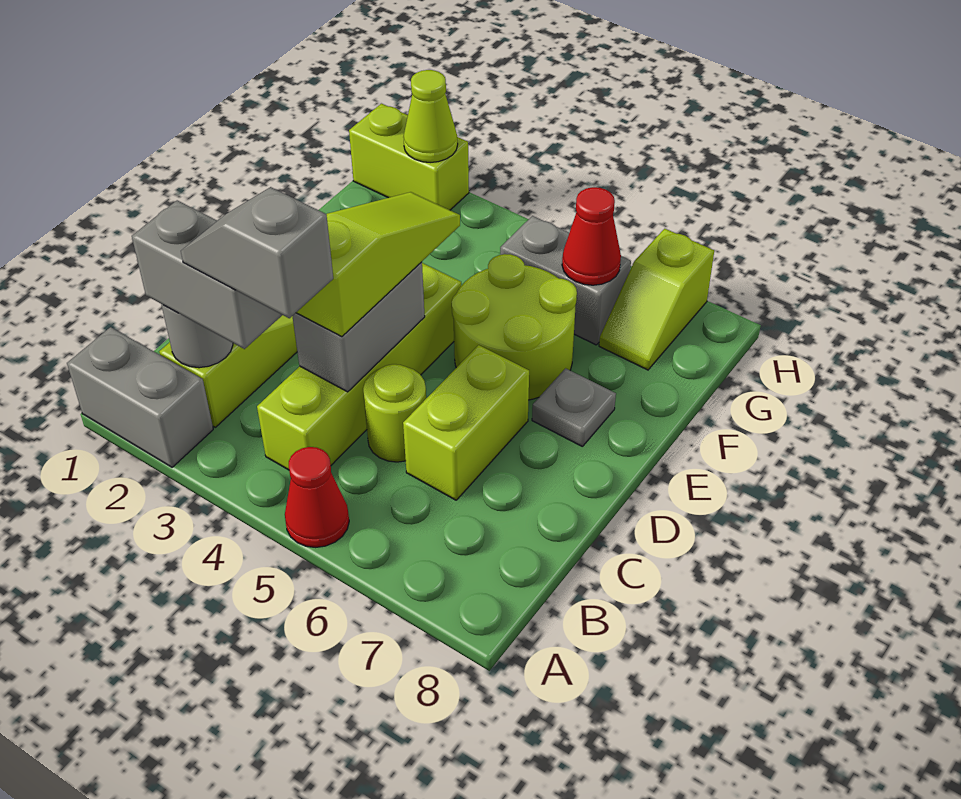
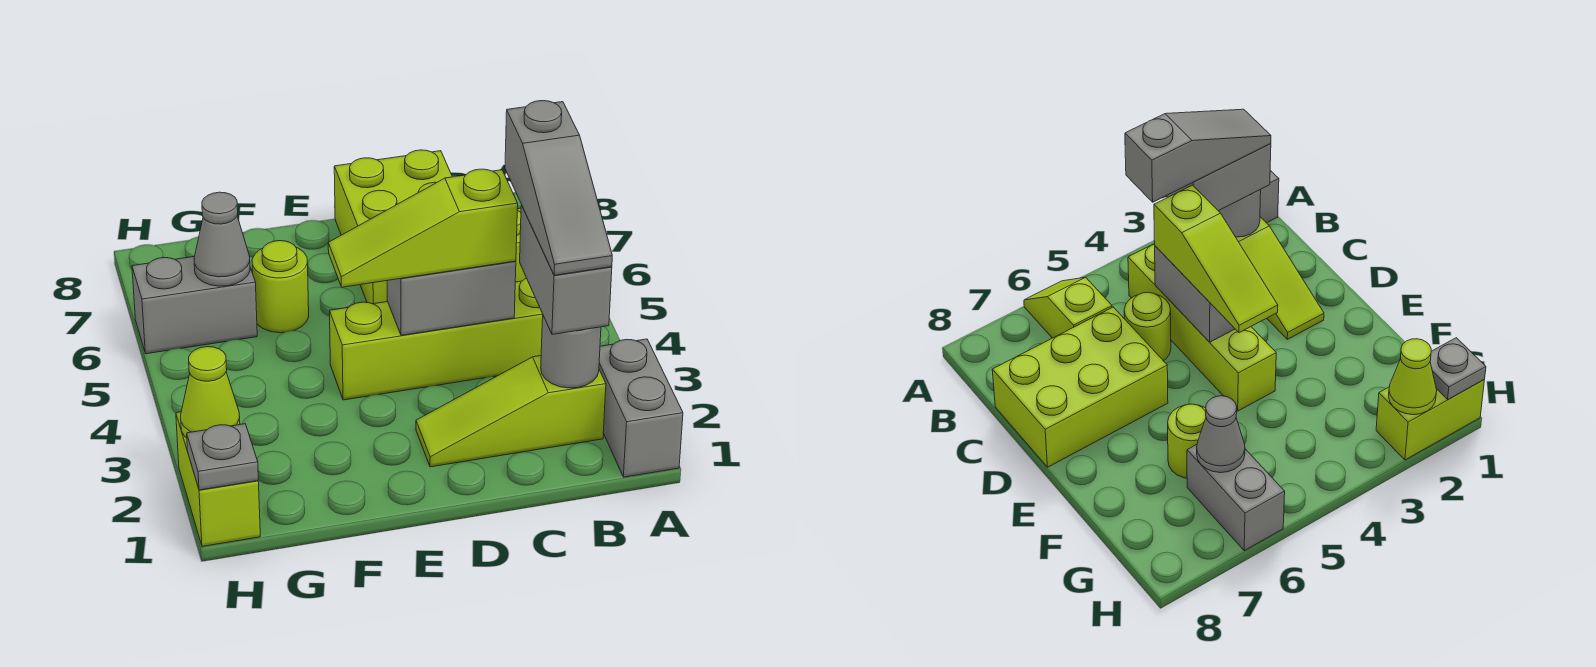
red cone A5 level 1 -> none
grey slope B3:B4 level 4 top 4 -> grey slope B2:B4 level 4 top 4
lime brick C6:D6 level 1 -> lime brick C6:D8 level 1
lime round brick E5:F6 level 1 -> lime round brick F6 level 1
grey plate E7 level 1 -> grey plate H1 level 2
grey brick G5:G6 level 1 -> grey brick G6:H6 level 1
red cone G6 level 2 -> grey cone G6 level 2
lime slope G7:H7 level 1 top H -> lime slope A6:B6 level 1 top B

